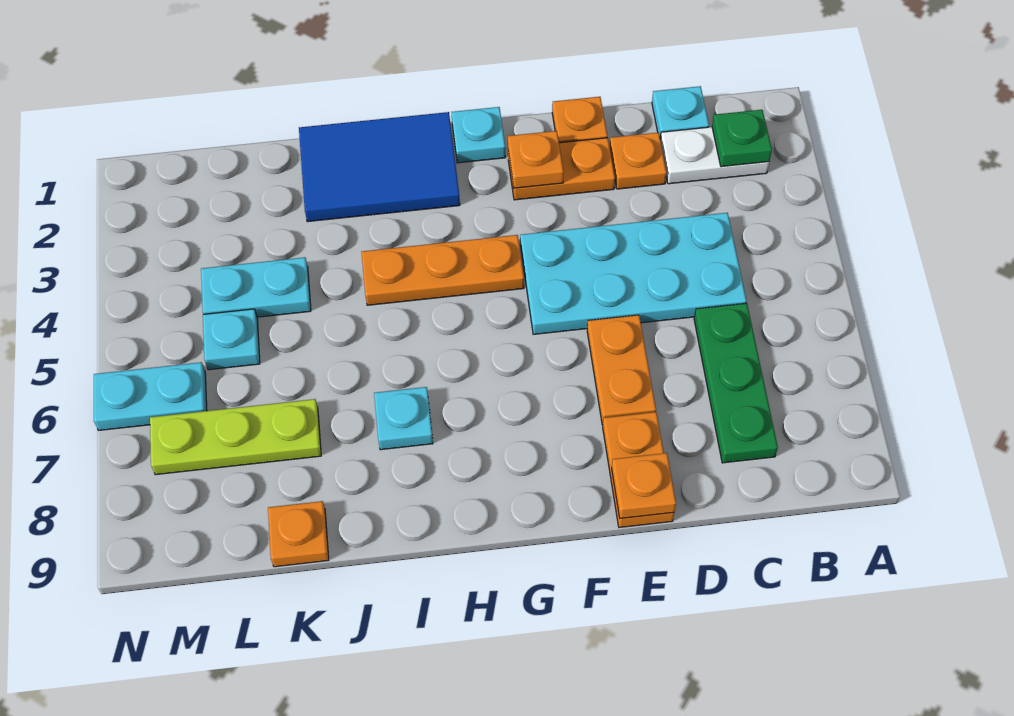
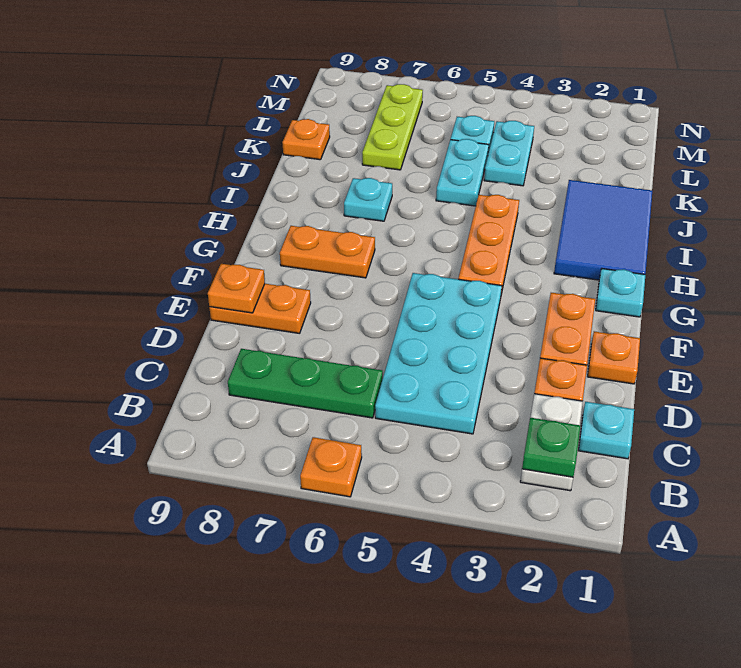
orange plate E6:E7 level 1 -> orange plate G7:G8 level 1
orange plate F2 level 2 -> orange plate A6 level 1
cyan plate M6:N6 level 1 -> cyan plate J5:K5 level 1

